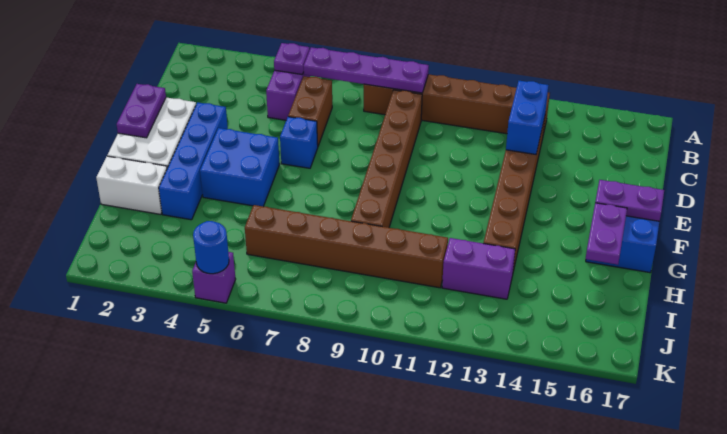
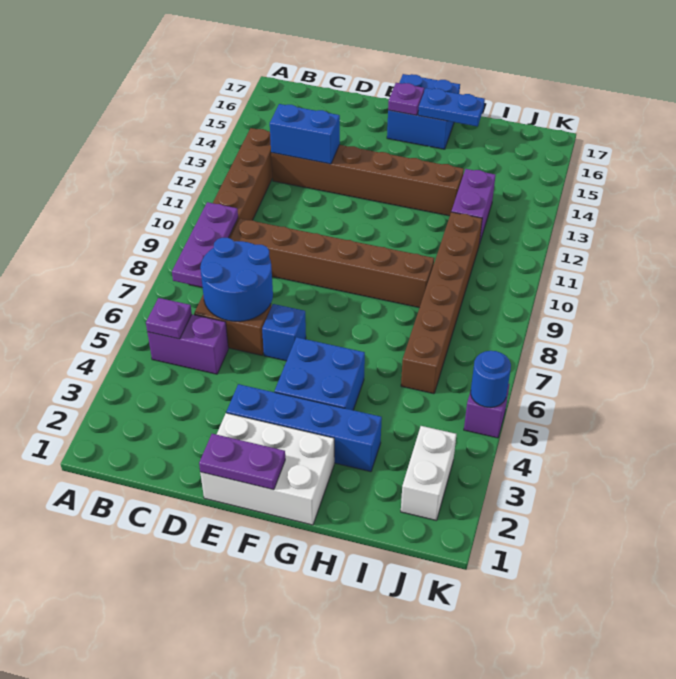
purple plate B6:B9 level 2 -> purple plate B7:B9 level 2
none -> blue round brick C6:D7 level 2
purple plate F16:F17 level 2 -> purple plate F16 level 2
purple plate G16:H16 level 2 -> blue plate G16:H16 level 2
white brick H1:H2 level 1 -> white brick J2:J3 level 1

